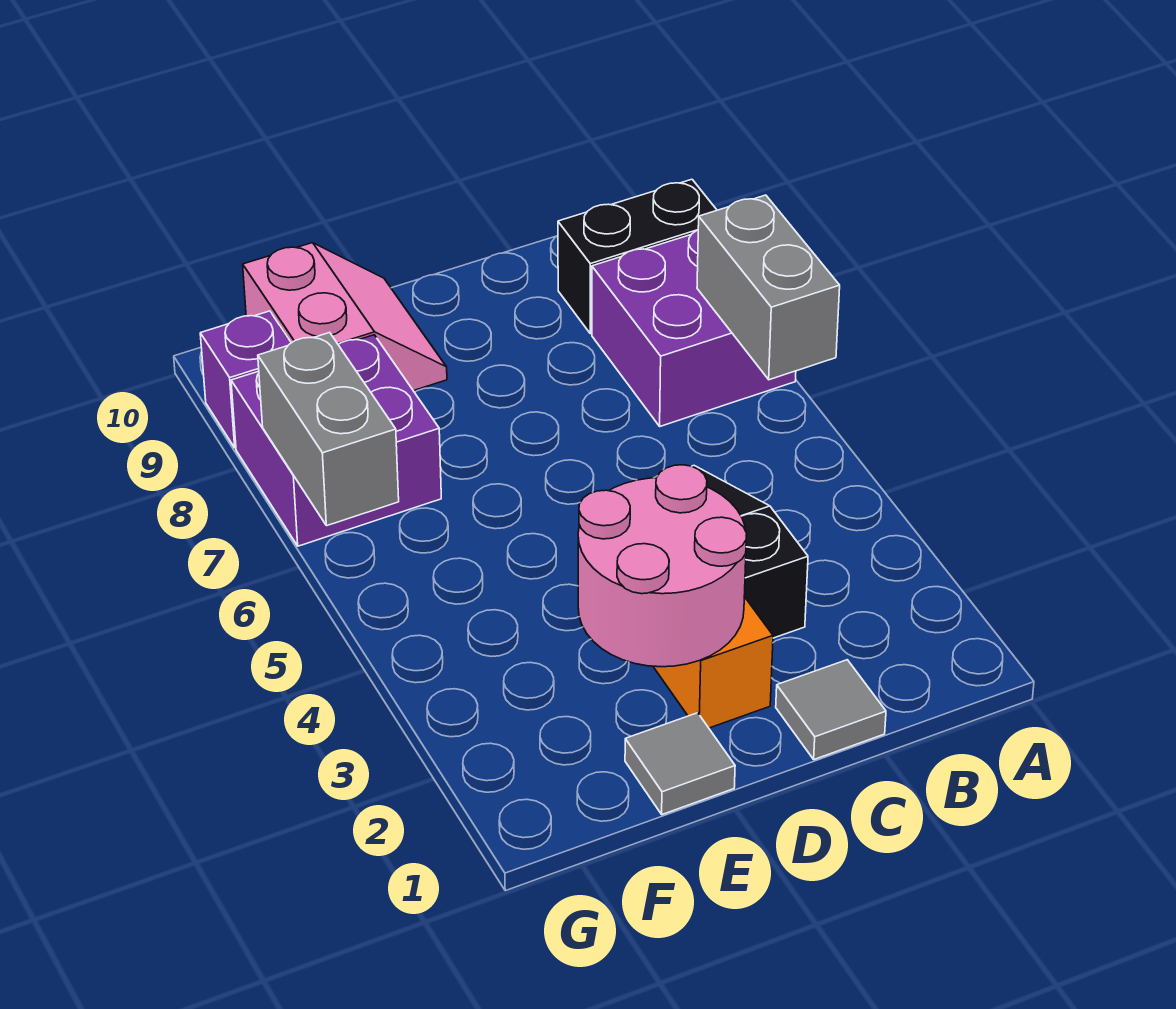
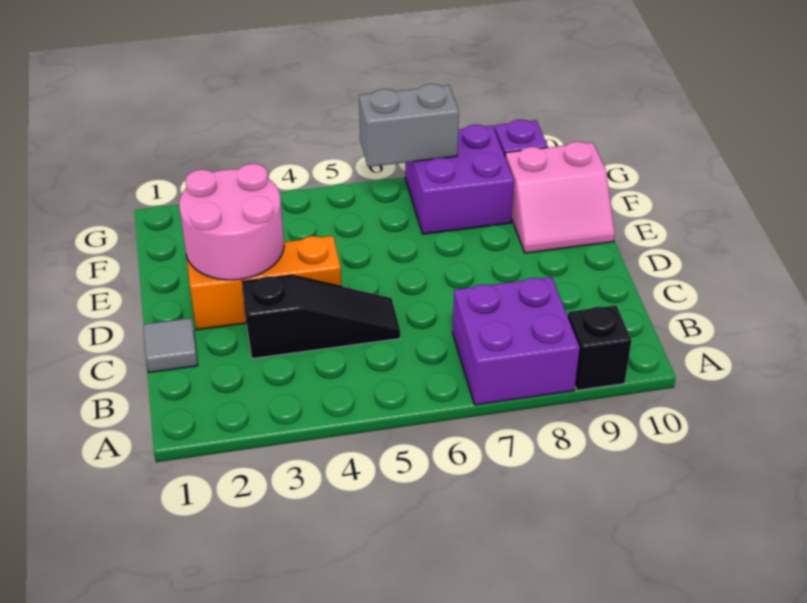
grey brick A6:A7 level 2 -> none
black brick A9:B9 level 1 -> black brick A9 level 1
grey tile E1 level 1 -> none

